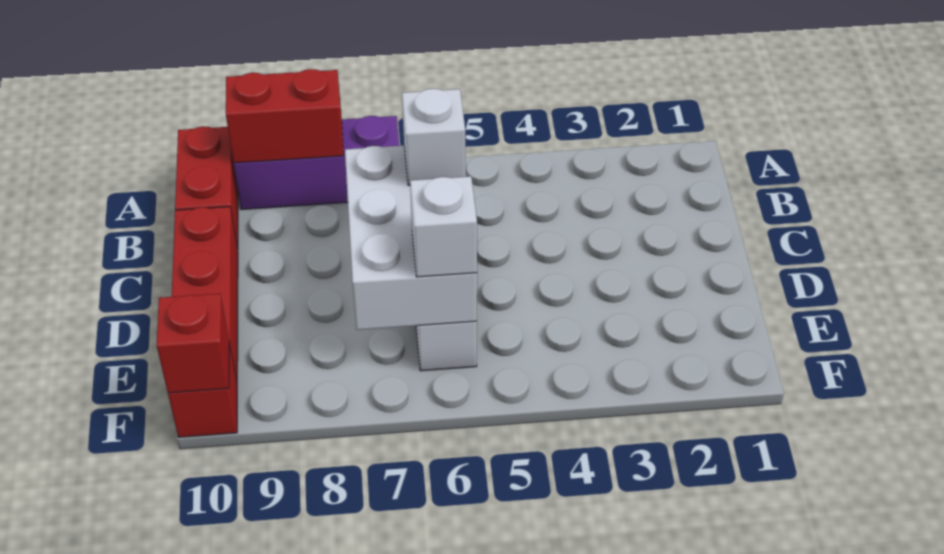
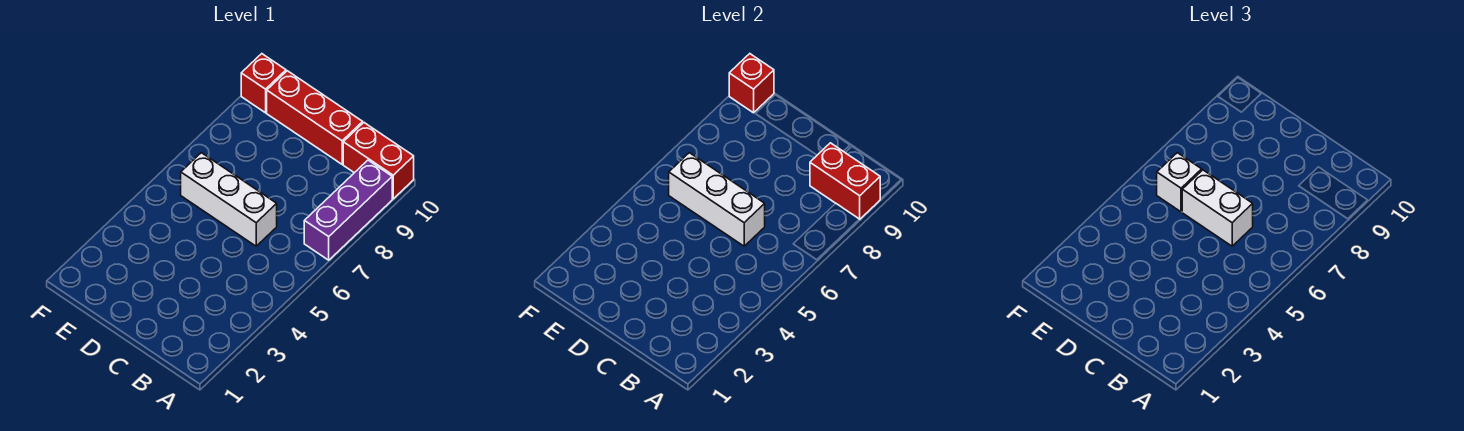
red brick A8:A9 level 2 -> red brick A9:B9 level 2
white brick C6:E7 level 2 -> white brick C6:E6 level 2
white brick C6 level 3 -> white brick C6:D6 level 3

